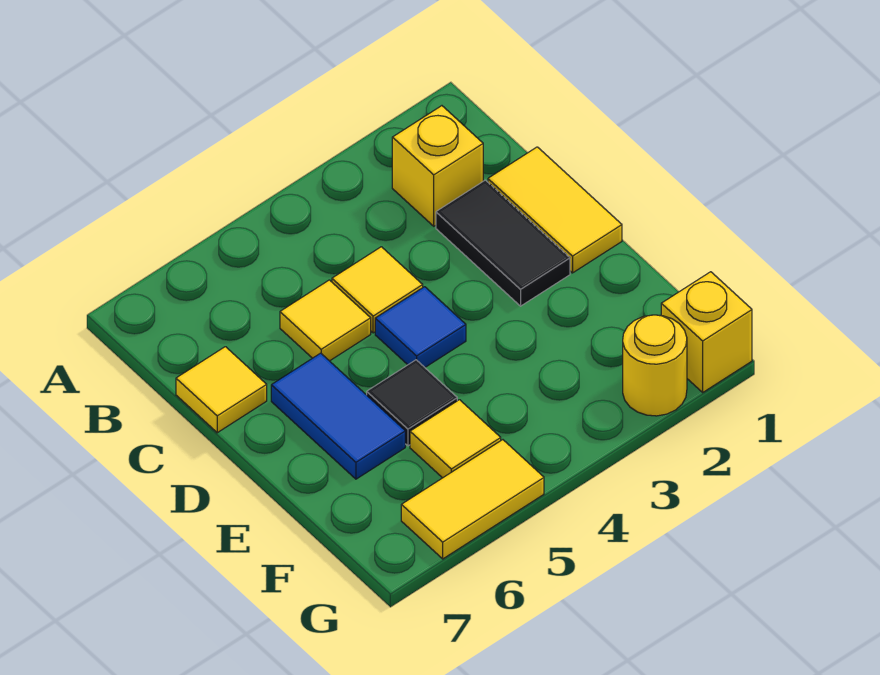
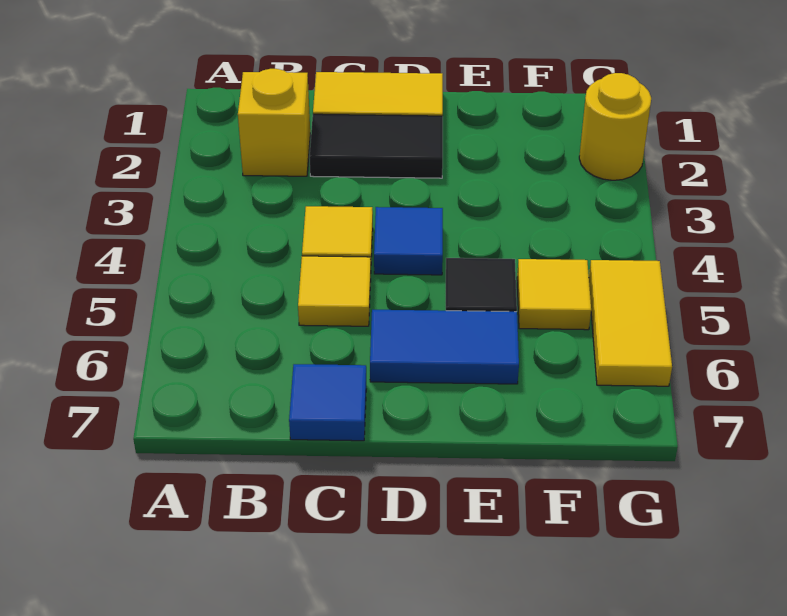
yellow tile C7 level 1 -> blue tile C7 level 1
yellow brick G1 level 1 -> none

